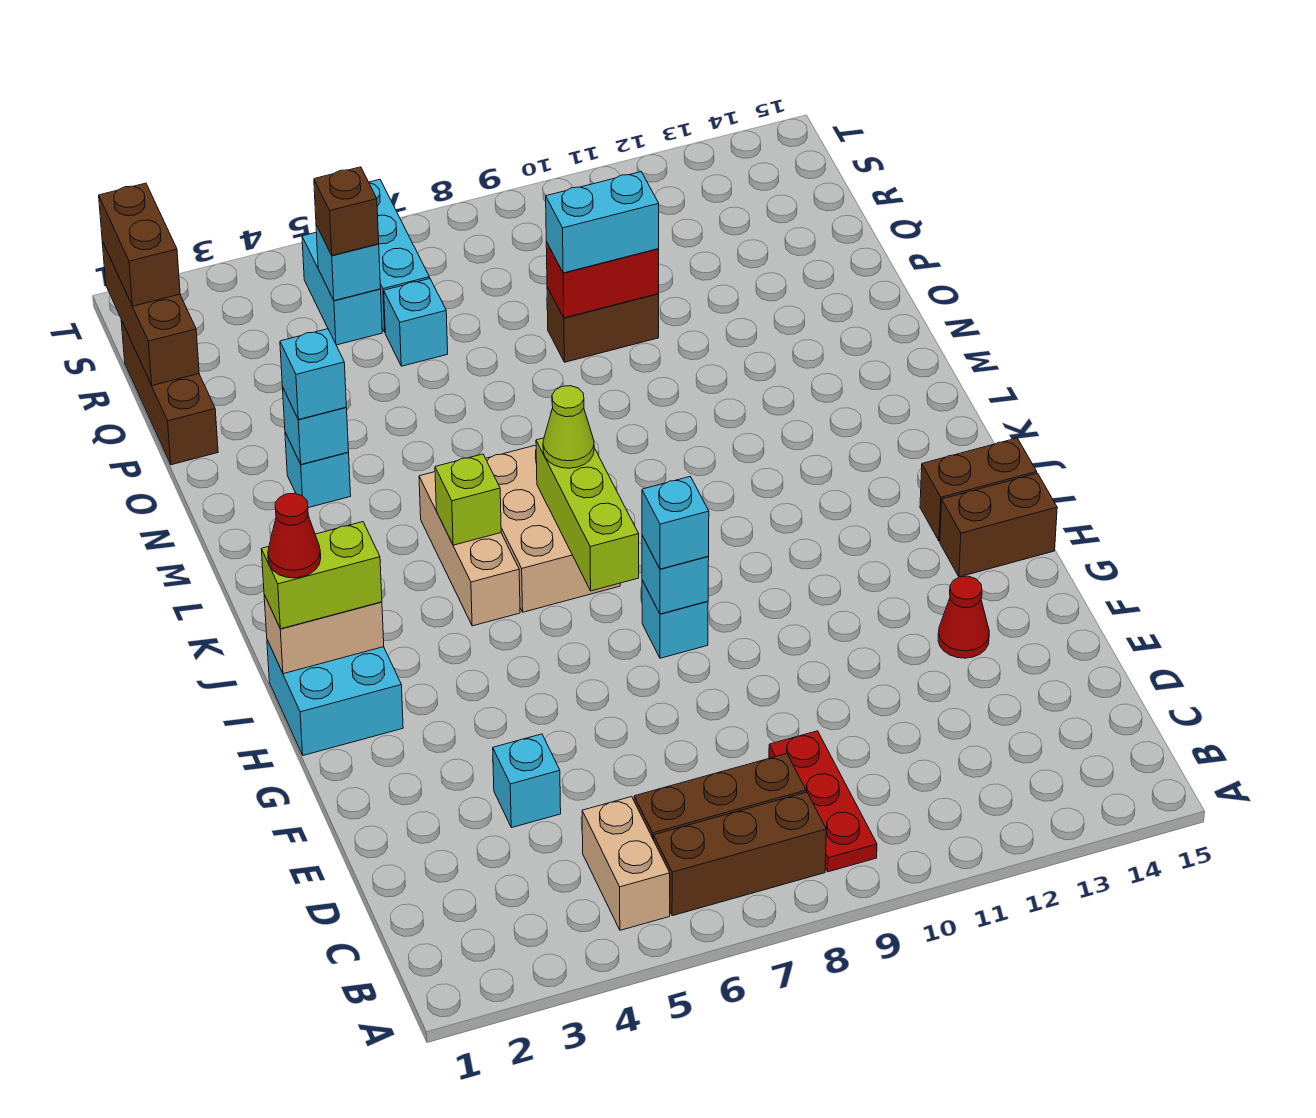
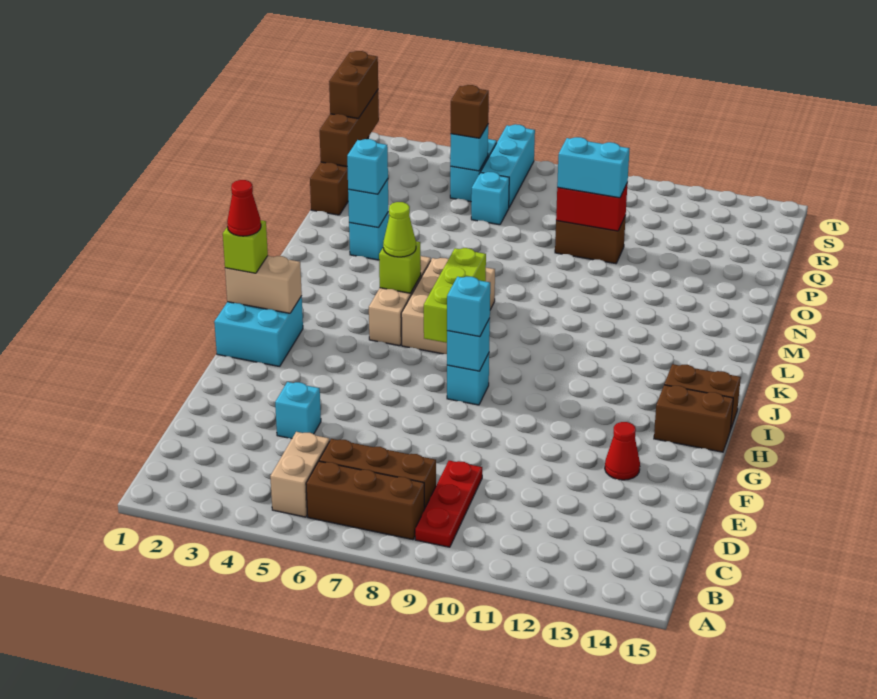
lime brick I1:I2 level 3 -> lime brick I1 level 3
lime cone K7 level 3 -> lime cone K5 level 3

